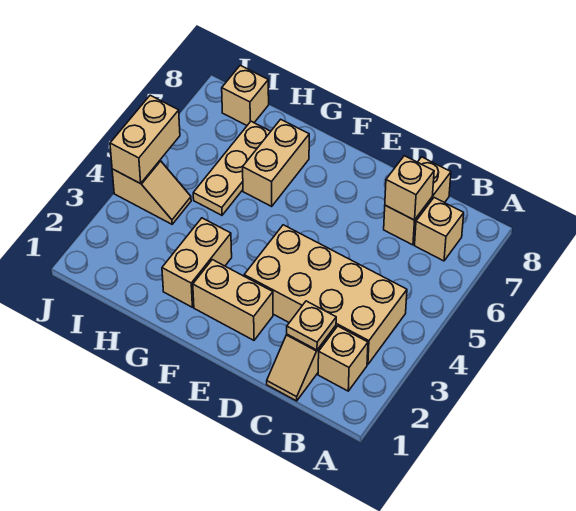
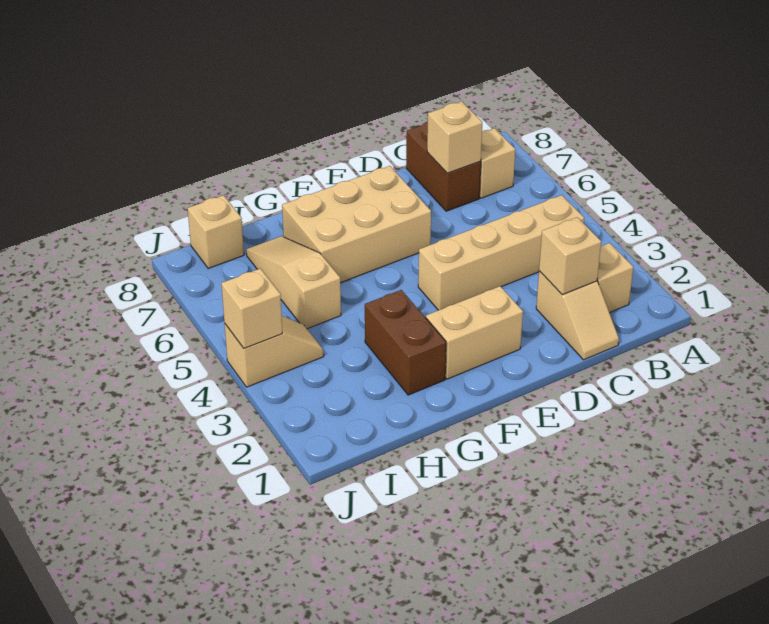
tan brick B3:E4 level 1 -> tan brick B4:E4 level 1
tan plate C2 level 2 -> tan brick C2 level 2
tan brick C7:C8 level 1 -> brown brick C7:C8 level 1
tan brick G2:G3 level 1 -> brown brick G2:G3 level 1
tan brick G6:G7 level 1 -> tan brick E6:G7 level 1
tan plate H5:H7 level 1 -> tan slope H5:H7 level 1 top 5
tan brick J4:J5 level 2 -> tan brick J4 level 2

